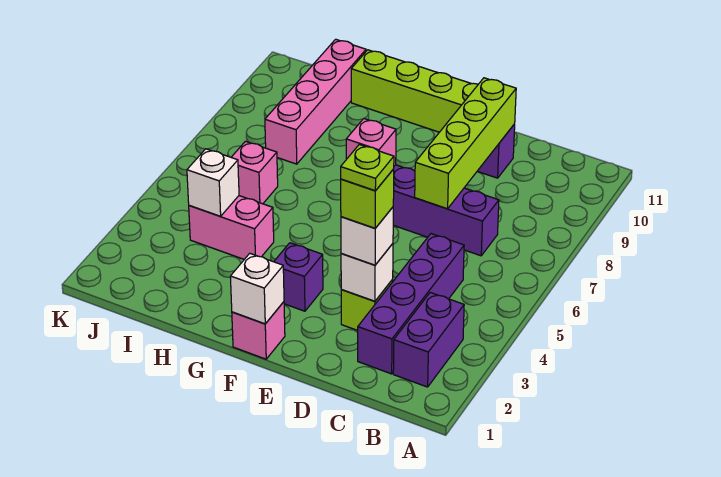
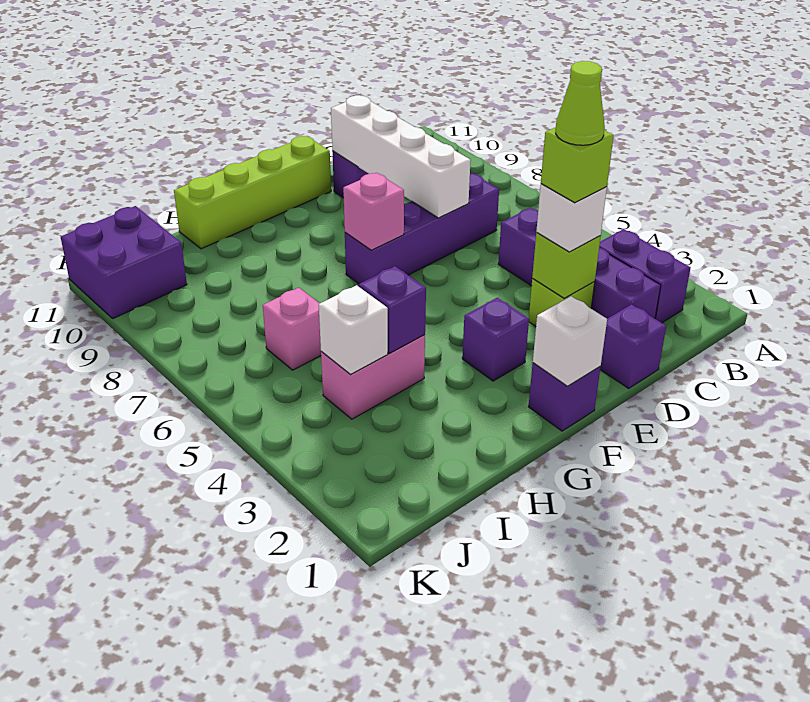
none -> purple brick D1 level 1
white brick D3 level 2 -> lime brick D3 level 2
lime plate D3 level 5 -> lime cone D3 level 5
lime brick D7:D10 level 2 -> white brick D7:D10 level 2
pink brick F1 level 1 -> purple brick F1 level 1
none -> purple brick H4 level 2
pink brick I8:I11 level 1 -> none
none -> purple brick J10:K11 level 1

